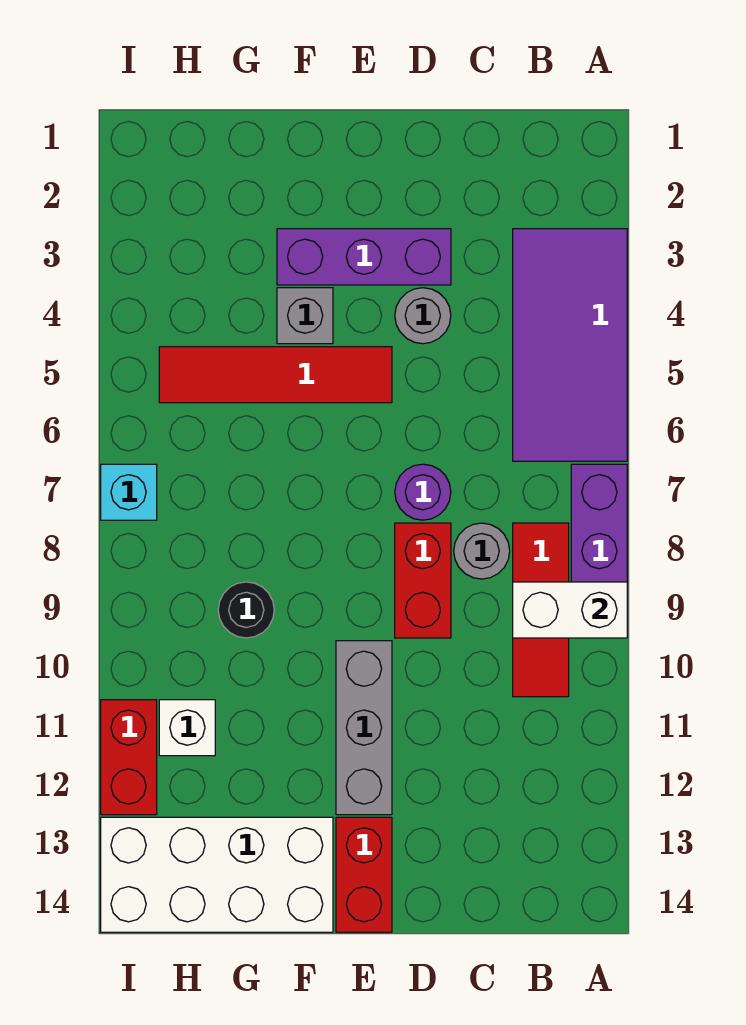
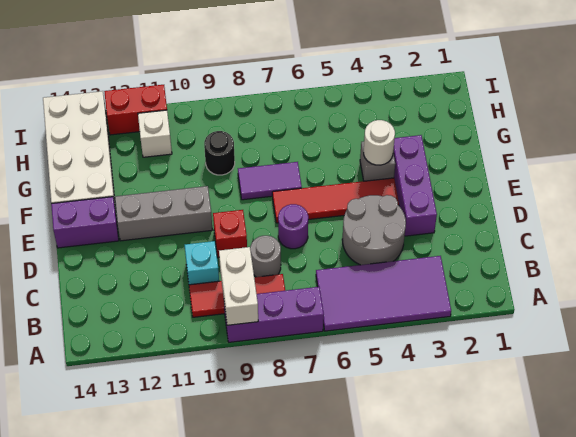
grey round brick D4 level 1 -> grey round brick C4:D5 level 1
red brick D8:D9 level 1 -> red brick D9 level 1
red tile E5:H5 level 1 -> red tile E4:E7 level 1
red brick E13:E14 level 1 -> purple brick E13:E14 level 1
none -> white round brick F4 level 2
none -> purple tile F7:F8 level 1
cyan brick I7 level 1 -> cyan brick C10 level 1

